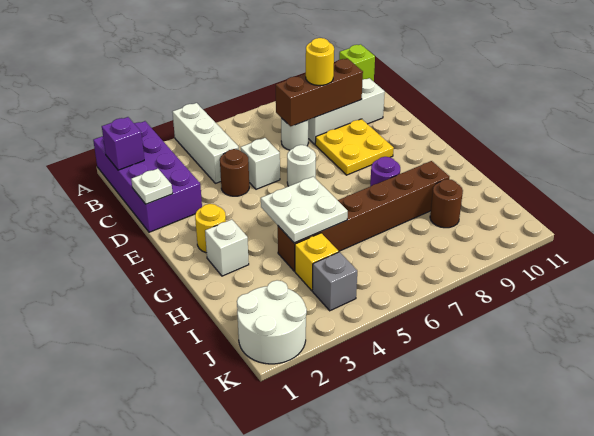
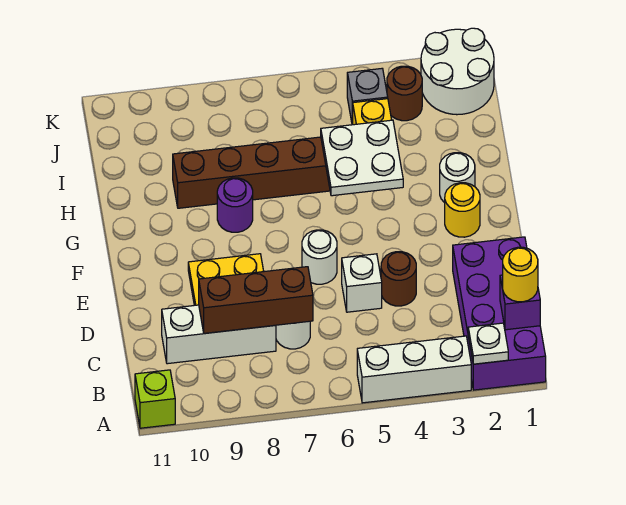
white brick A4:C4 level 1 -> white brick A3:A5 level 1
yellow round brick C8 level 3 -> yellow round brick B1 level 3
white plate D1 level 2 -> white plate A2 level 2
white brick G2 level 1 -> white round brick G2 level 1
brown round brick I9 level 1 -> brown round brick J3 level 1

